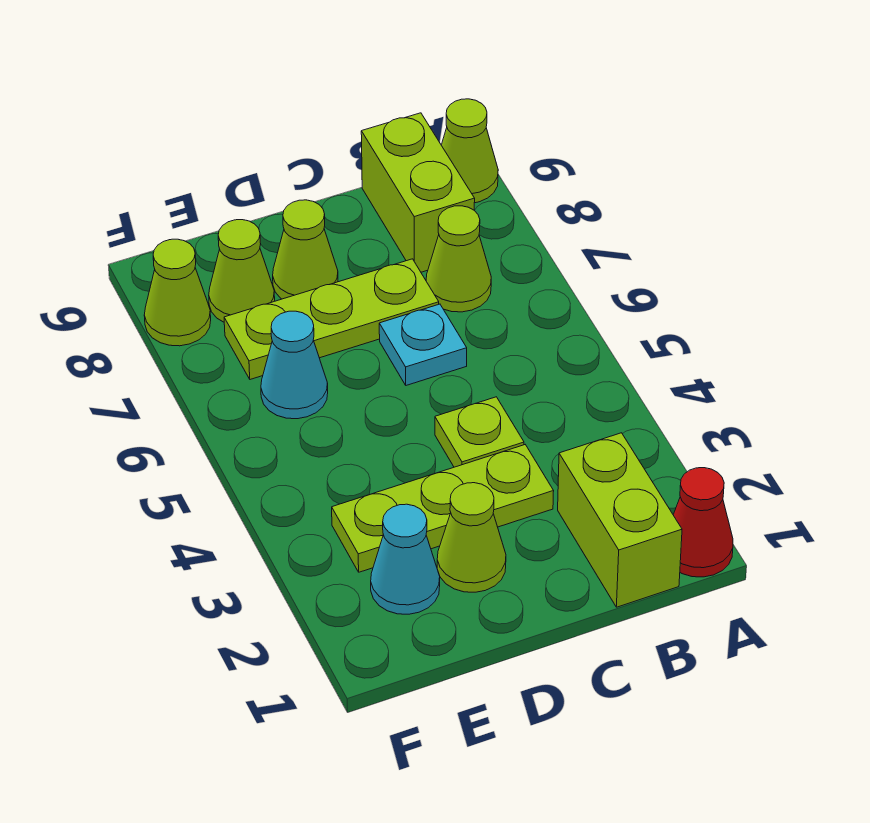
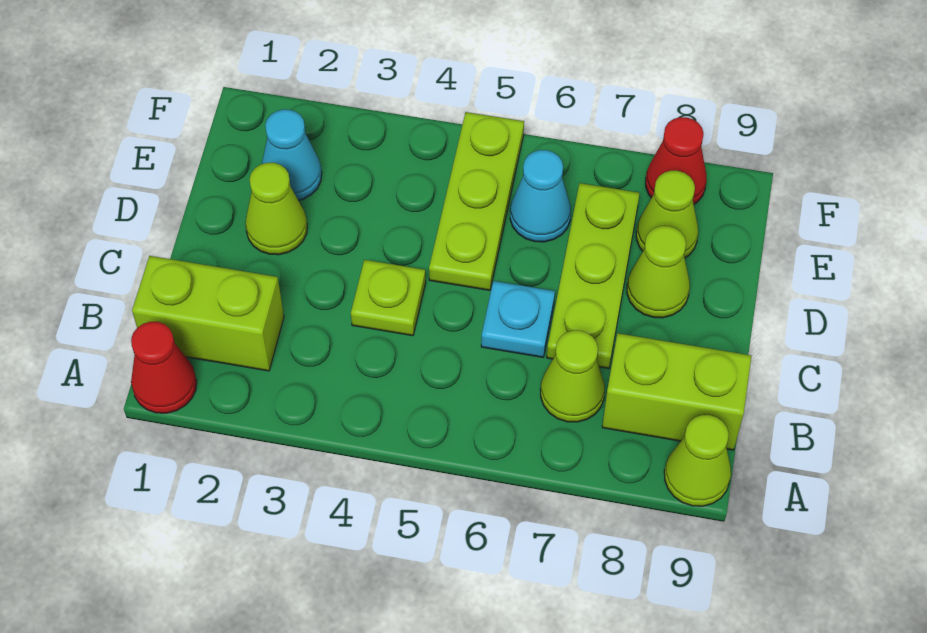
lime plate C3:E3 level 1 -> lime plate D5:F5 level 1
lime cone F8 level 1 -> red cone F8 level 1

